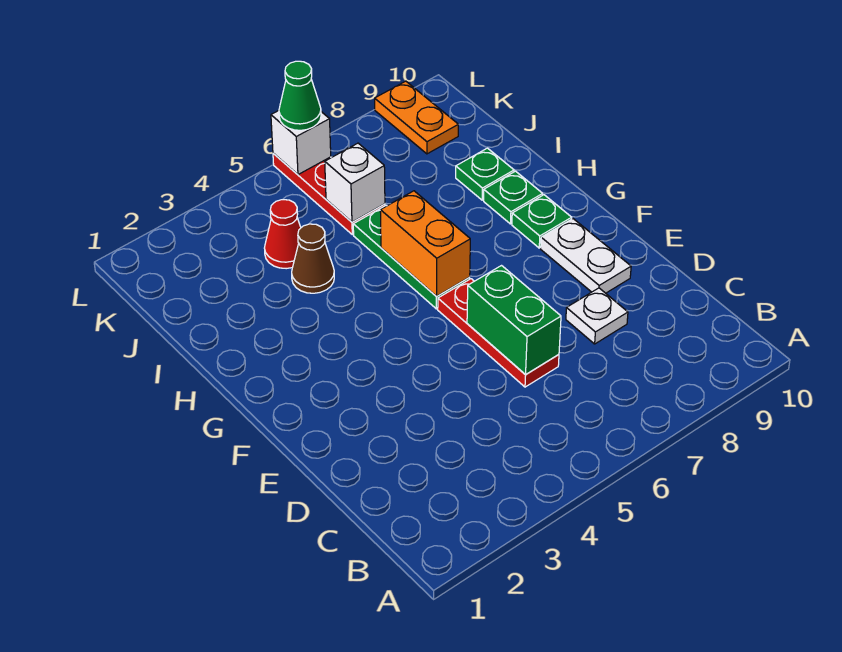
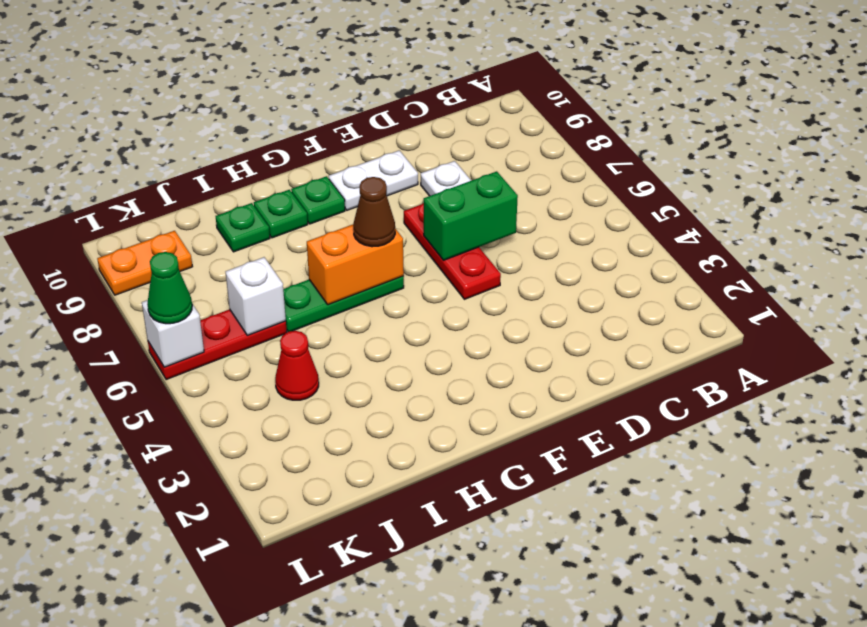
red plate D6:F6 level 1 -> red plate E5:E7 level 1
brown cone I4 level 1 -> brown cone G6 level 3

